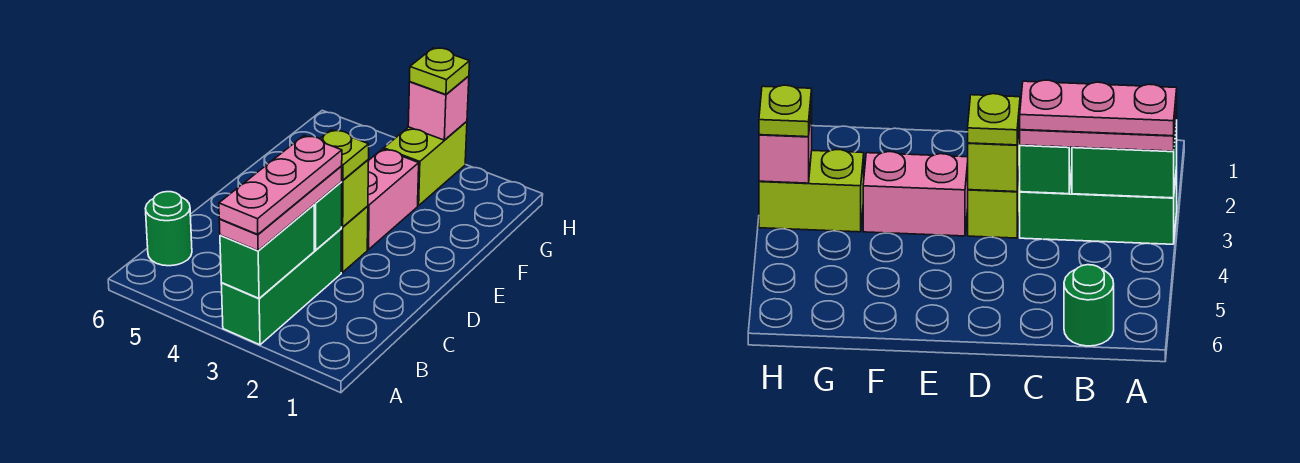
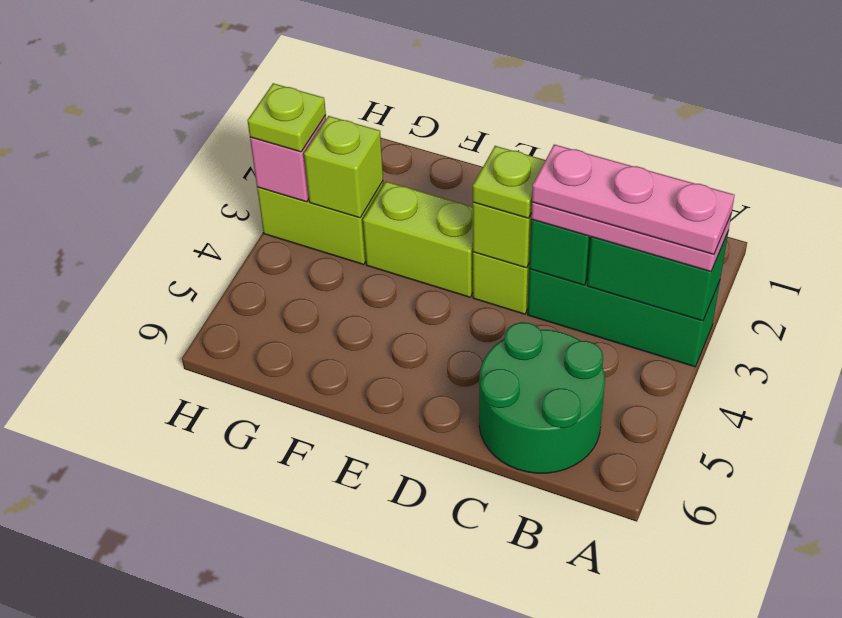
green round brick B6 level 1 -> green round brick B5:C6 level 1
pink brick E3:F3 level 1 -> lime brick E3:F3 level 1
none -> lime brick G3 level 2

